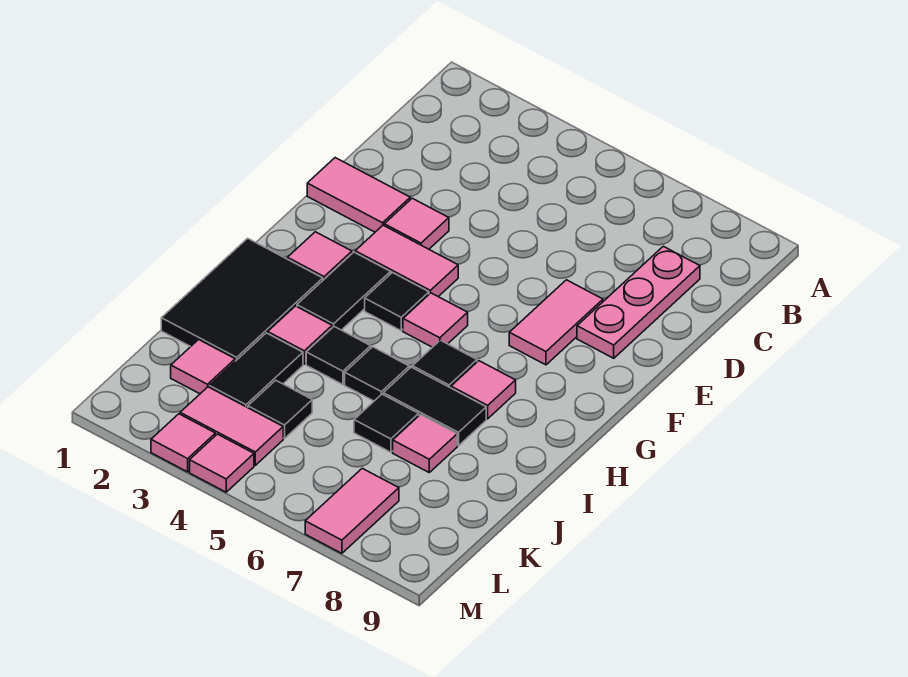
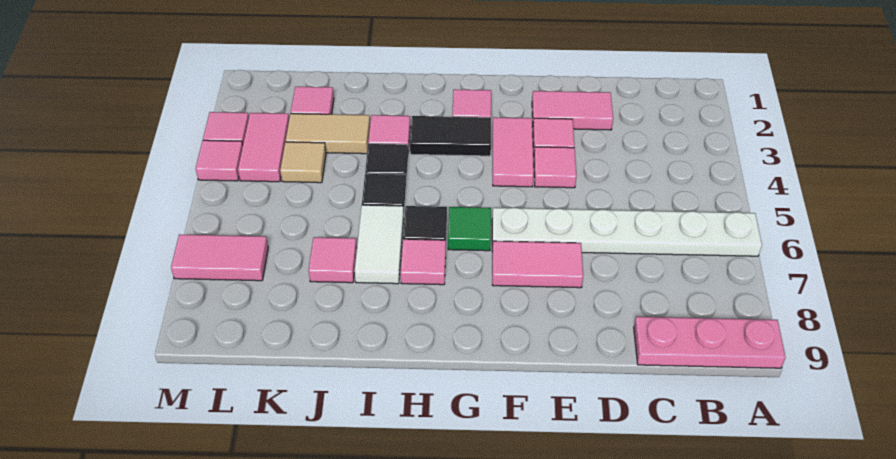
none -> white plate A6:F6 level 1
pink plate C8:E8 level 1 -> pink plate A9:C9 level 1
pink tile E1:E2 level 1 -> pink tile D2:E2 level 1
black tile G4 level 1 -> none
pink tile G5 level 1 -> pink tile E4 level 1
none -> green tile G6 level 1
black tile H1:J2 level 1 -> none
black tile I6:I7 level 1 -> white tile I6:I7 level 1
black tile J3:K3 level 1 -> tan tile J3:K3 level 1
black tile J6 level 1 -> none
black tile K4 level 1 -> tan tile K4 level 1

